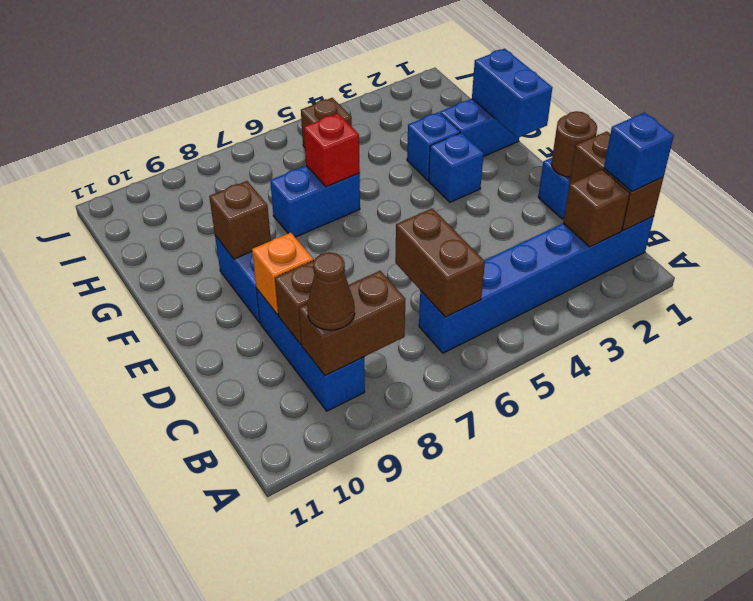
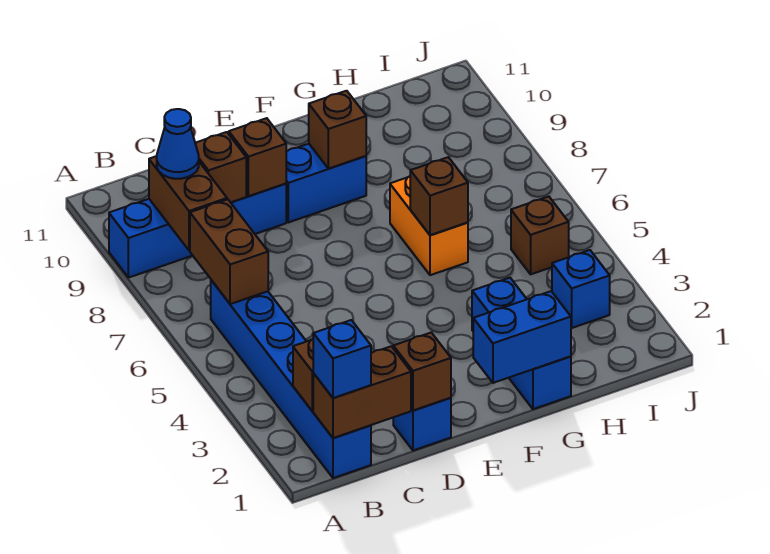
brown brick B6:C6 level 2 -> brown brick B6:B7 level 2
blue brick B9:D9 level 1 -> blue brick A9:D9 level 1
brown cone B9 level 3 -> blue cone B9 level 3
brown round brick D1 level 2 -> brown brick D1 level 2
orange brick D9 level 2 -> brown brick D9 level 2
blue brick F3 level 1 -> blue brick I3 level 1
blue brick G6:G7 level 1 -> orange brick G6:G7 level 1
red brick G6 level 2 -> brown brick G6 level 2

